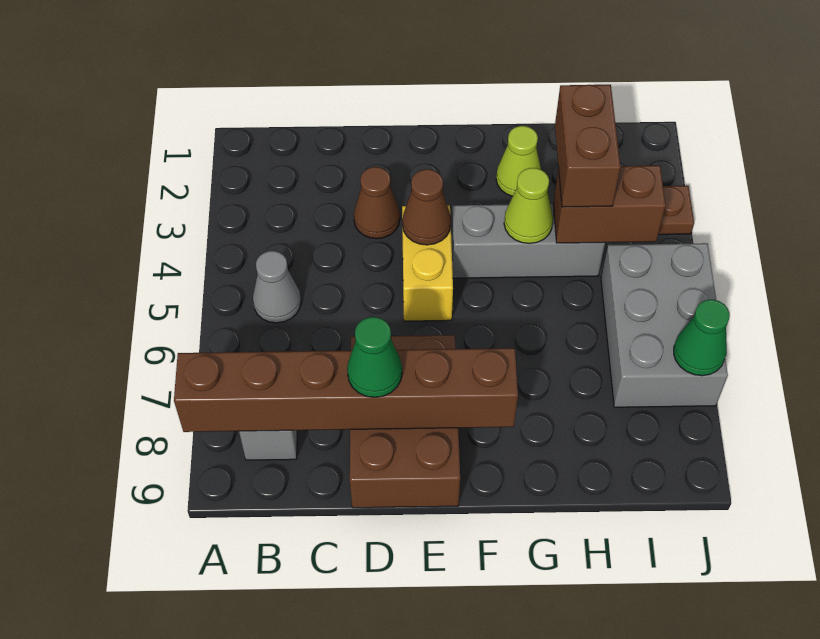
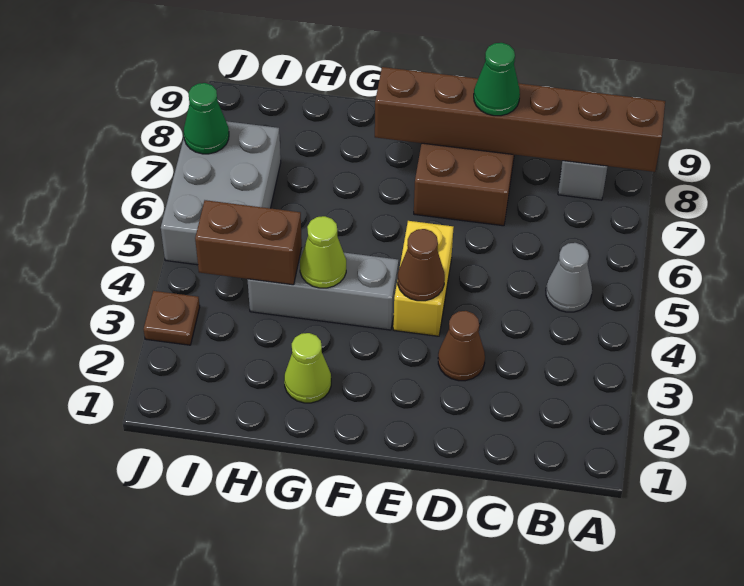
brown brick H3:H4 level 3 -> none

